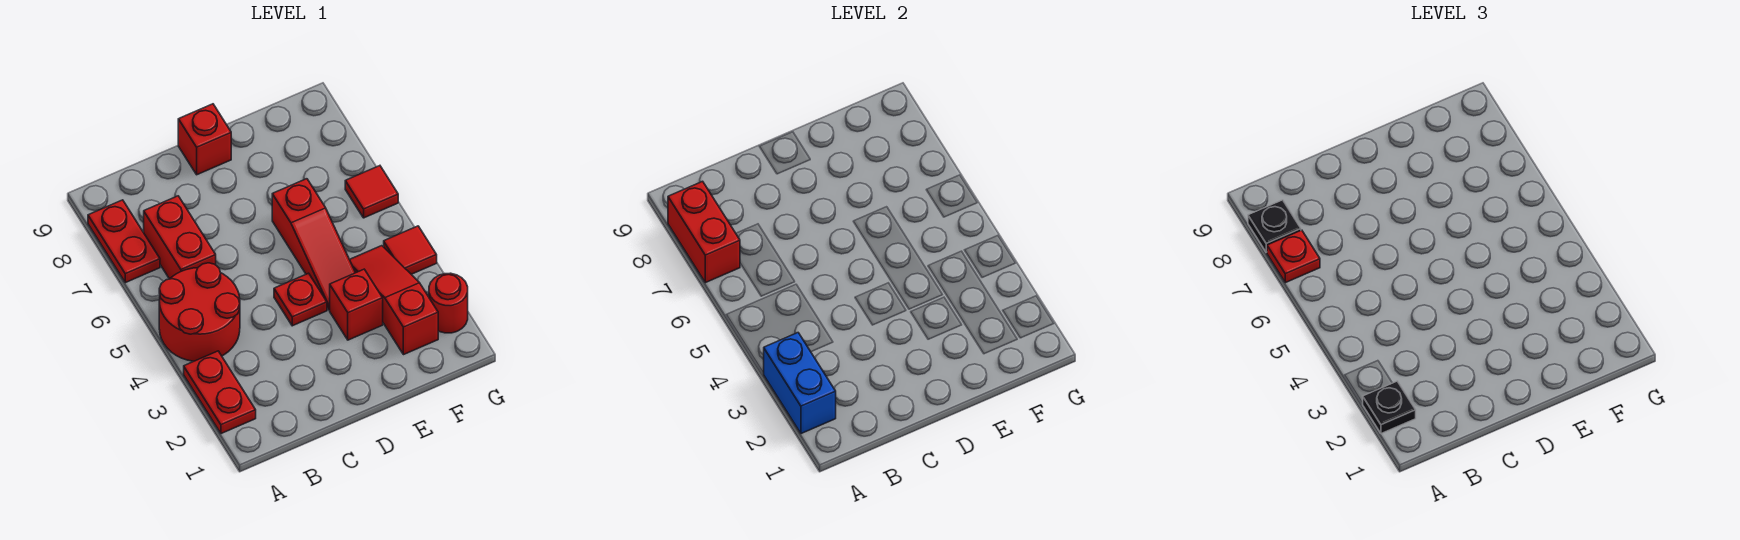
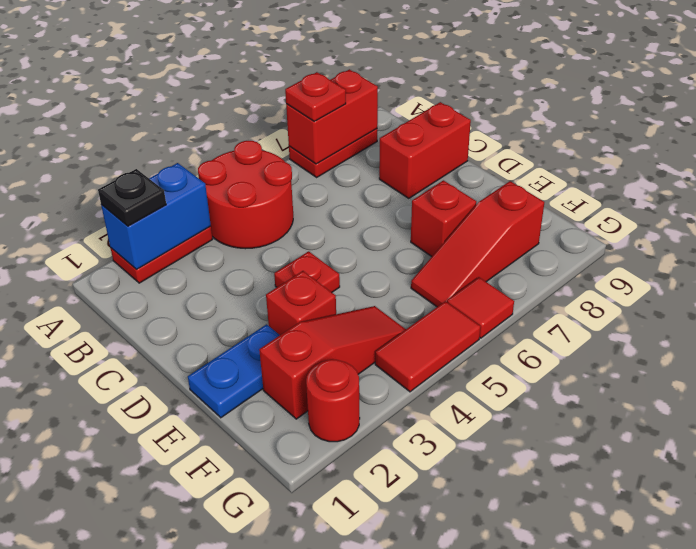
black plate A8 level 3 -> none
red brick B6:B7 level 1 -> red brick C8:C9 level 1
red brick D9 level 1 -> red brick E7 level 1
none -> blue plate E1:E2 level 1
red slope E4:E6 level 1 top 6 -> red slope F6:F8 level 1 top 8
red tile G4 level 1 -> red tile G4:G5 level 1

